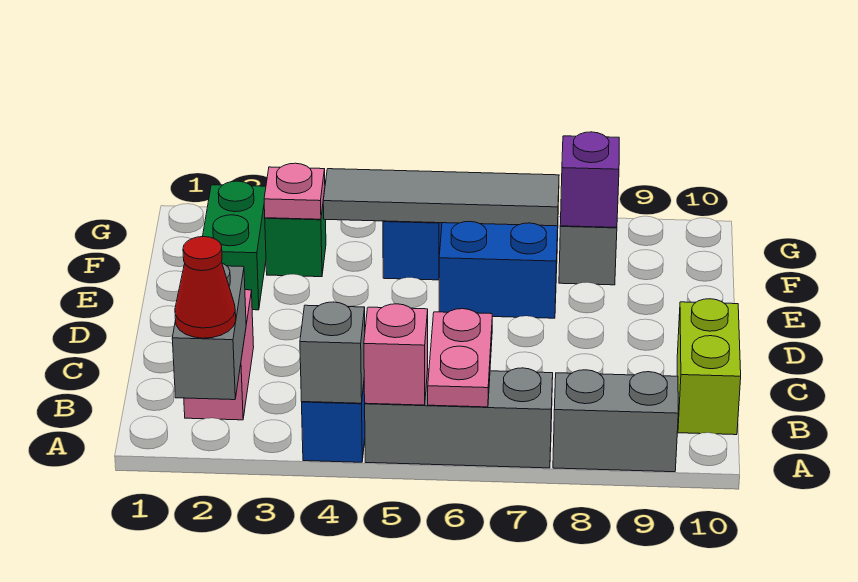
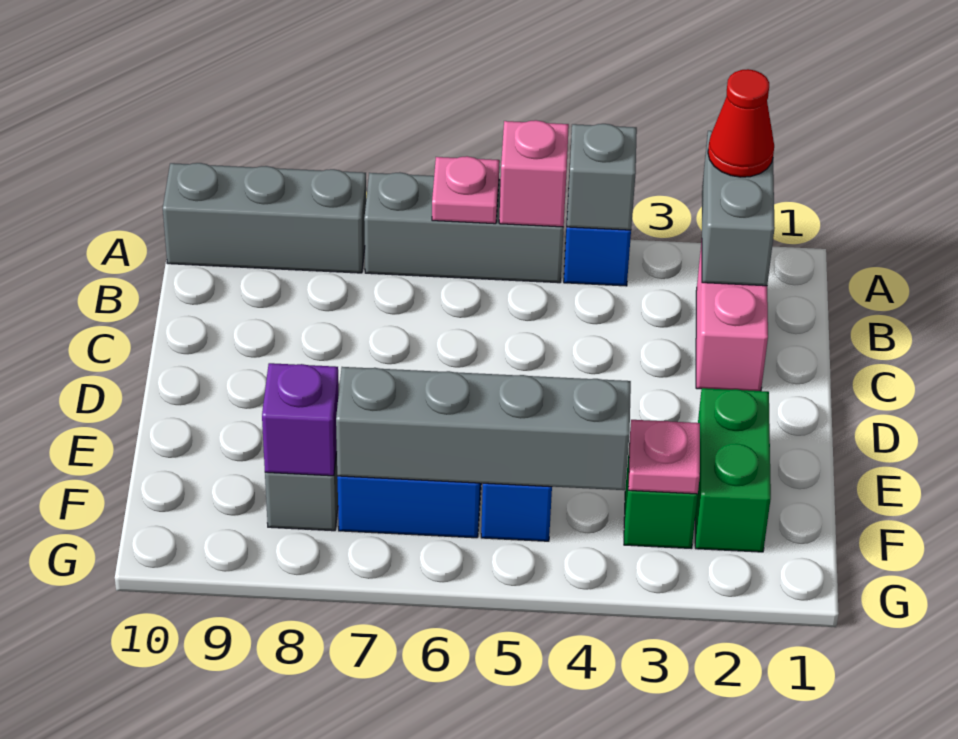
pink plate A6:B6 level 2 -> pink plate A6 level 2
grey brick A8:A9 level 1 -> grey brick A8:A10 level 1
lime brick B10:C10 level 1 -> none
grey tile F4:F7 level 2 -> grey brick F4:F7 level 2

